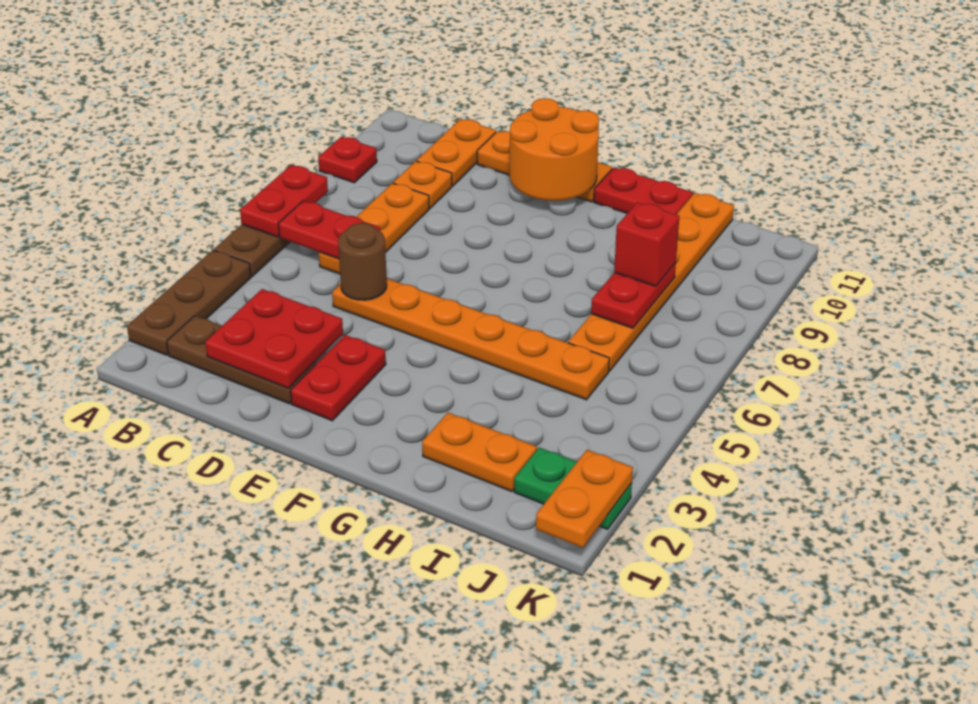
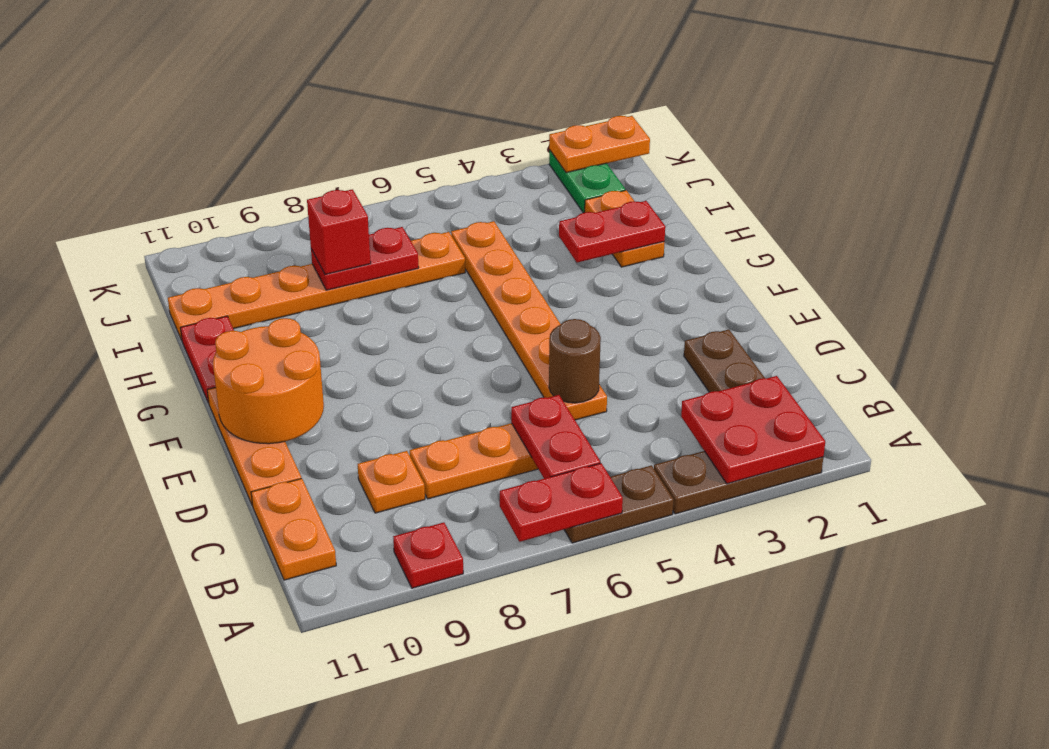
red plate C2:D3 level 2 -> red plate A2:B3 level 2
orange plate C10:C11 level 1 -> orange plate B11:C11 level 1
red plate E2:E3 level 1 -> red plate H2:H3 level 2

